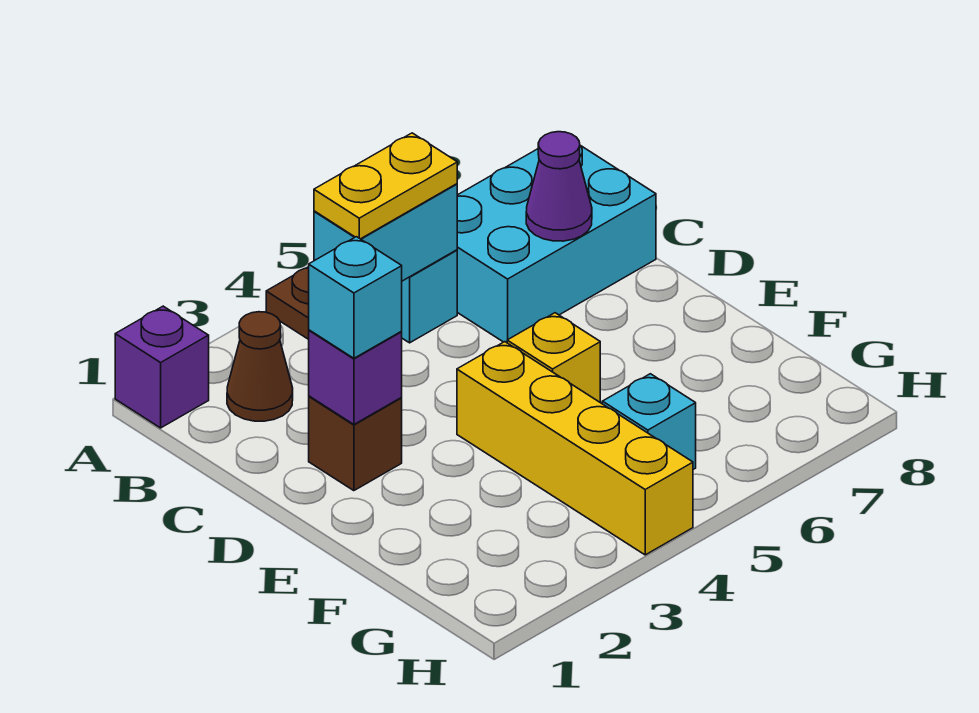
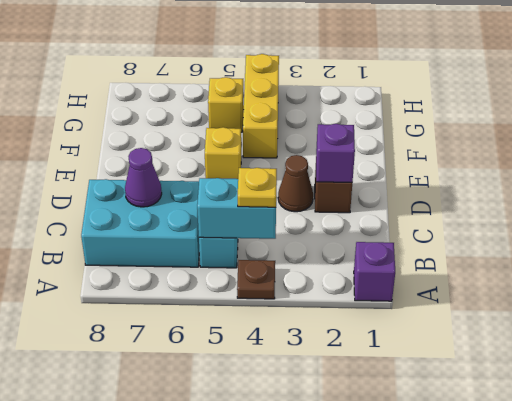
brown cone B2 level 1 -> brown cone D3 level 1
yellow plate B4:B5 level 3 -> yellow plate B4 level 3
cyan brick D2 level 3 -> none
yellow brick E4:H4 level 1 -> yellow brick F4:H4 level 1
cyan brick G5 level 1 -> yellow brick G5 level 1

